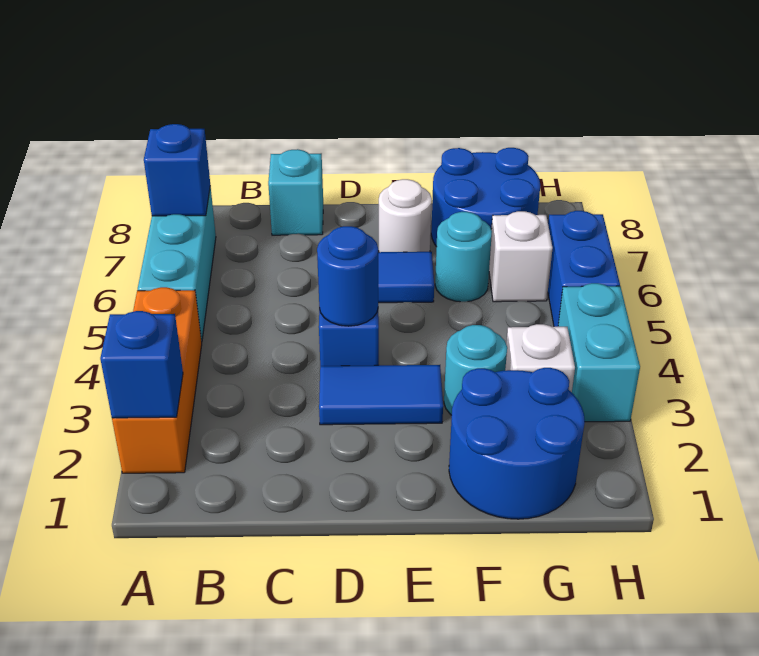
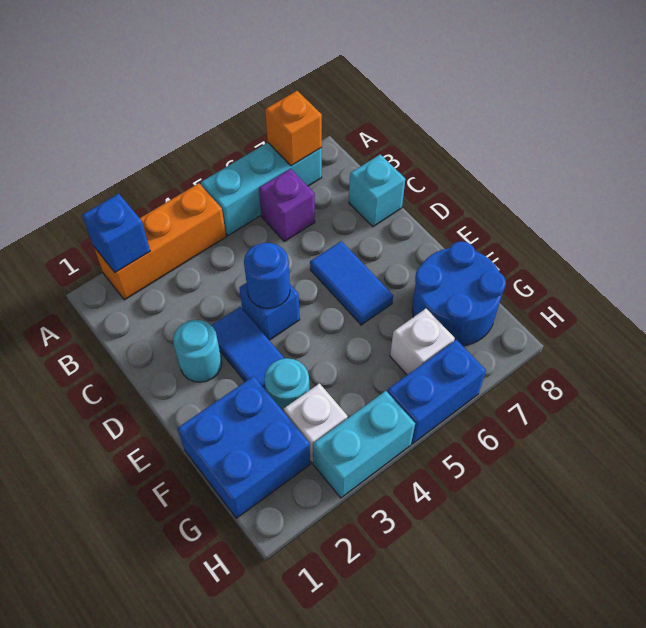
blue brick A7 level 2 -> orange brick A7 level 2
none -> purple brick B6 level 1
white round brick E7 level 1 -> none
blue round brick F1:G2 level 1 -> blue brick F1:G2 level 1
cyan round brick F6 level 1 -> cyan round brick D2 level 1

